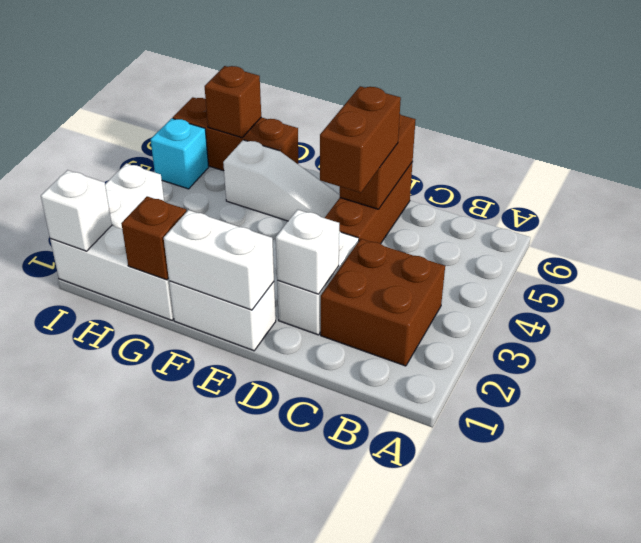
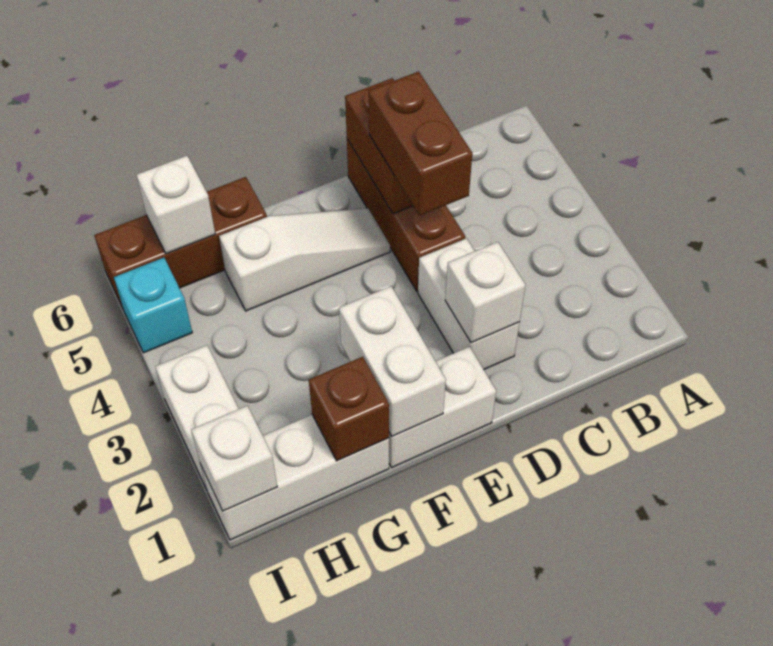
brown brick B2:C3 level 1 -> none
white brick E1:F1 level 2 -> white brick F1:F2 level 2
brown brick H6 level 2 -> white brick H6 level 2

